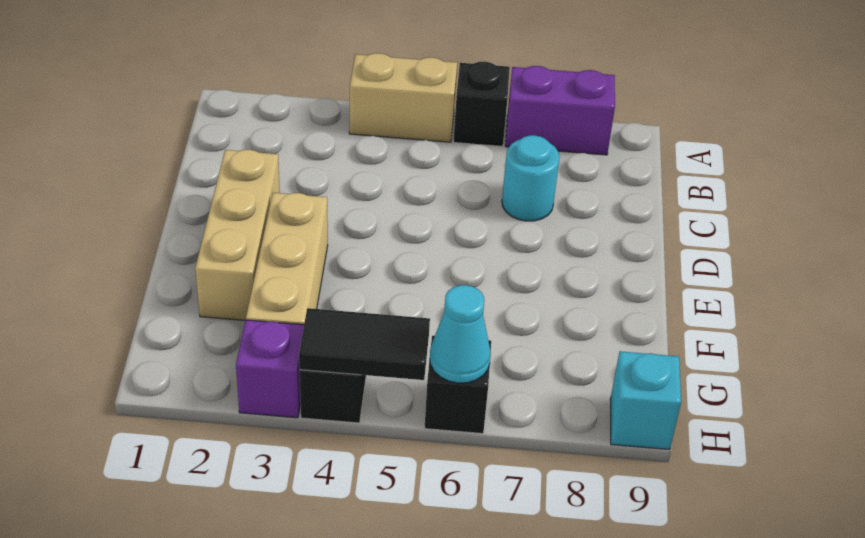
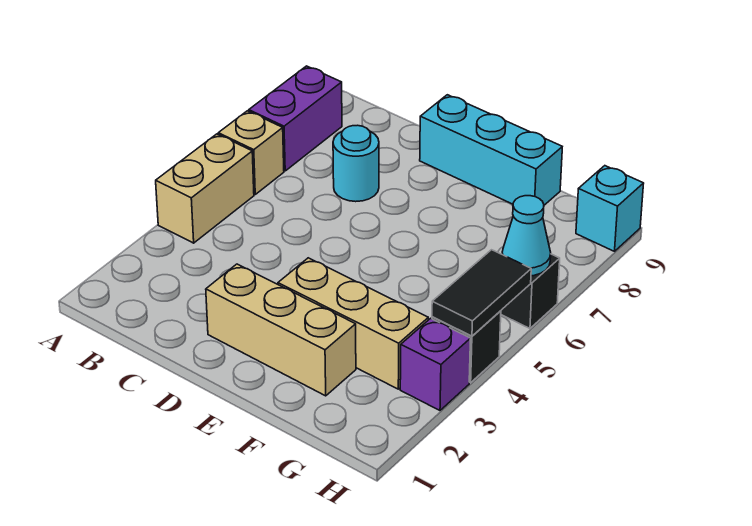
black brick A6 level 1 -> tan brick A6 level 1
none -> cyan brick D9:F9 level 1

